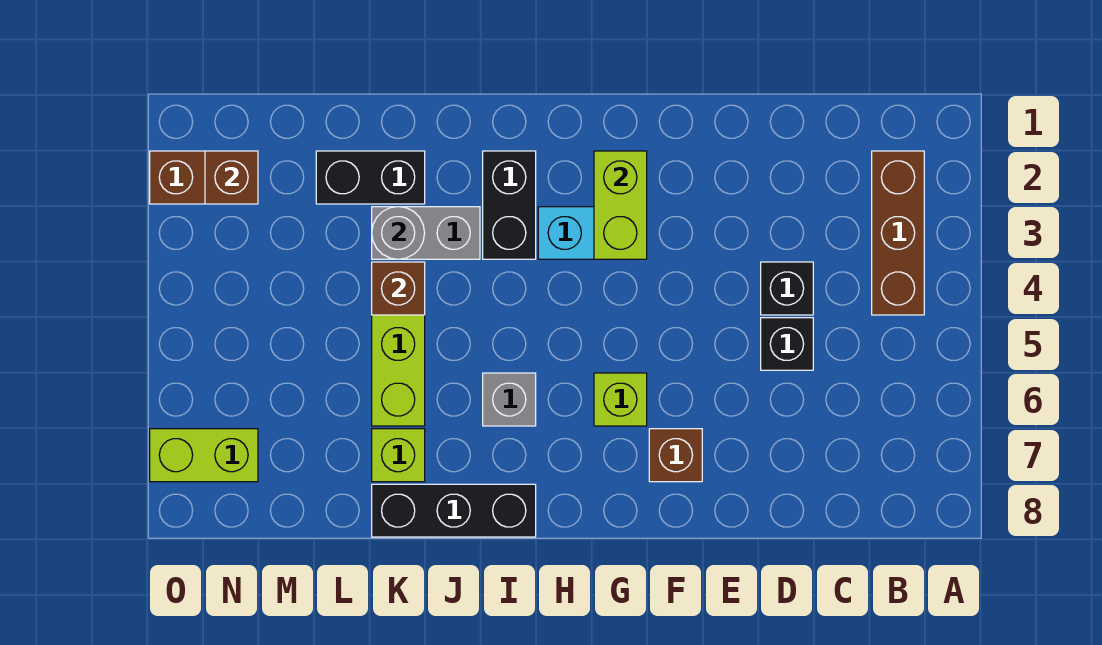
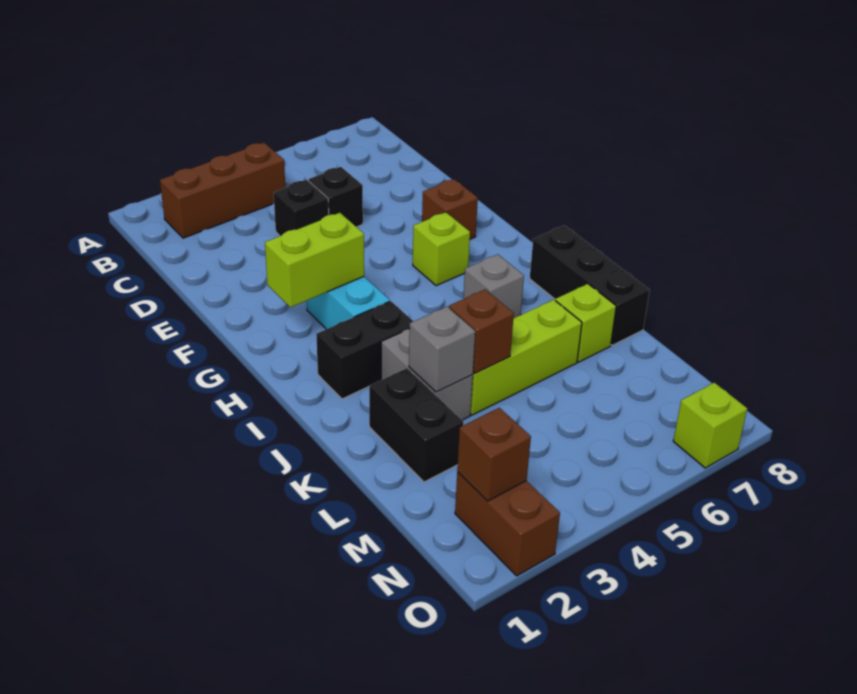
grey round brick K3 level 2 -> grey brick K3 level 2
lime brick N7:O7 level 1 -> lime brick O7 level 1

